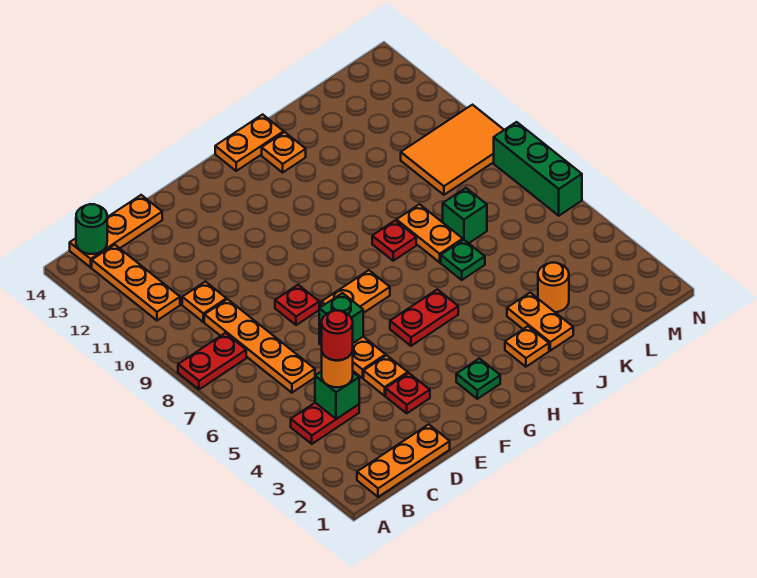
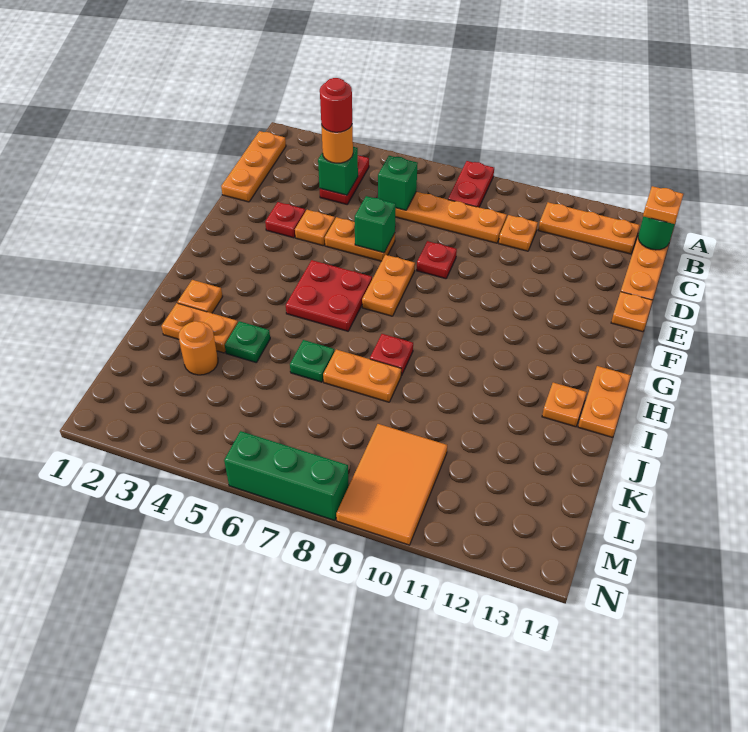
none -> orange plate B14 level 3
none -> orange plate E14 level 1
green plate G2 level 1 -> green plate J4 level 1
red plate G5:H5 level 1 -> red plate G5:H6 level 1
green brick K7 level 1 -> green brick C6 level 2

